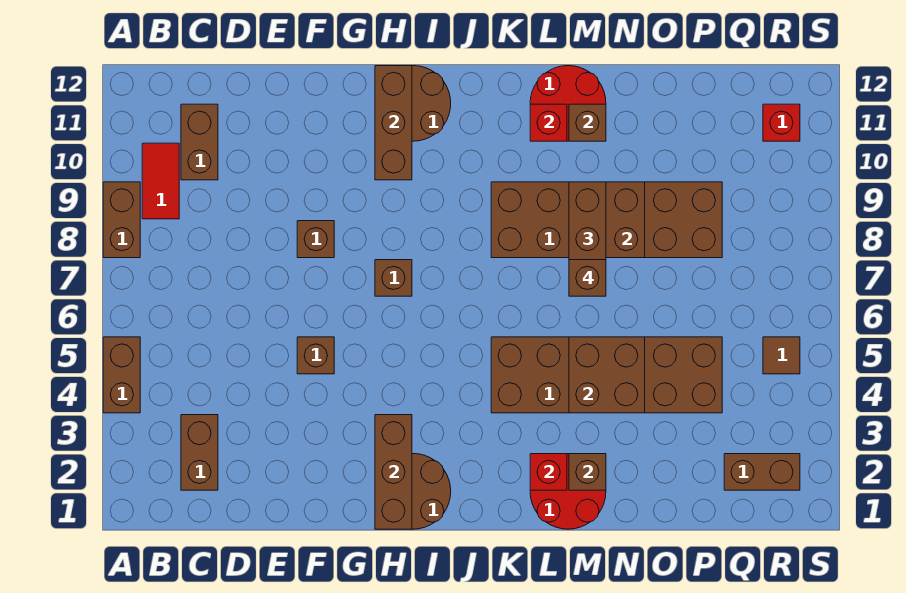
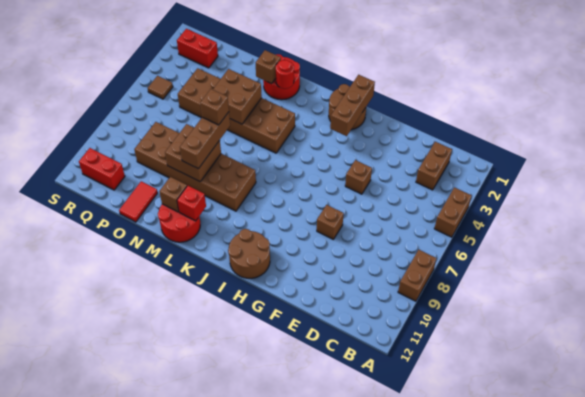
red tile B9:B10 level 1 -> red tile O11:O12 level 1
brown brick C10:C11 level 1 -> none
brown brick H7 level 1 -> none
brown brick H10:H12 level 2 -> none
red brick L2 level 2 -> red round brick L2 level 2
brown brick Q2:R2 level 1 -> red brick Q2:R2 level 1
red brick R11 level 1 -> red brick Q11:R11 level 1

